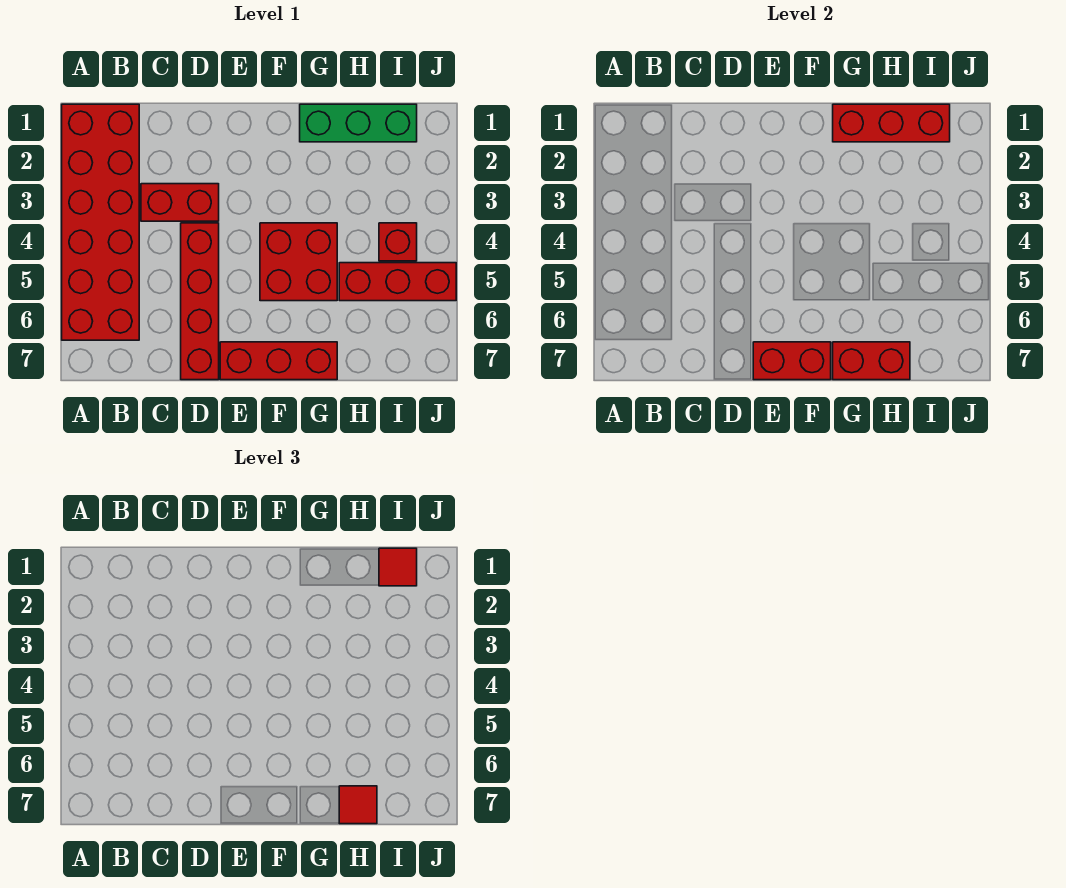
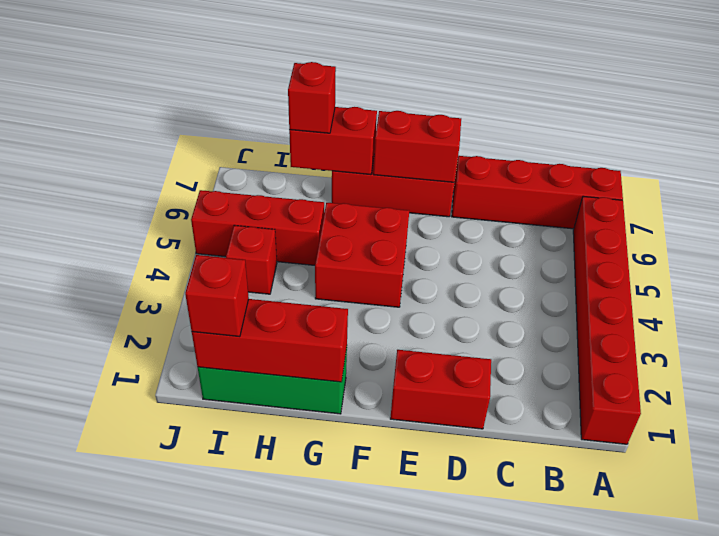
red brick A1:B6 level 1 -> red brick A1:A6 level 1
red brick C3:D3 level 1 -> red brick D1:E1 level 1
red brick D4:D7 level 1 -> red brick A7:D7 level 1
red tile H7 level 3 -> red brick H7 level 3
red tile I1 level 3 -> red brick I1 level 3

